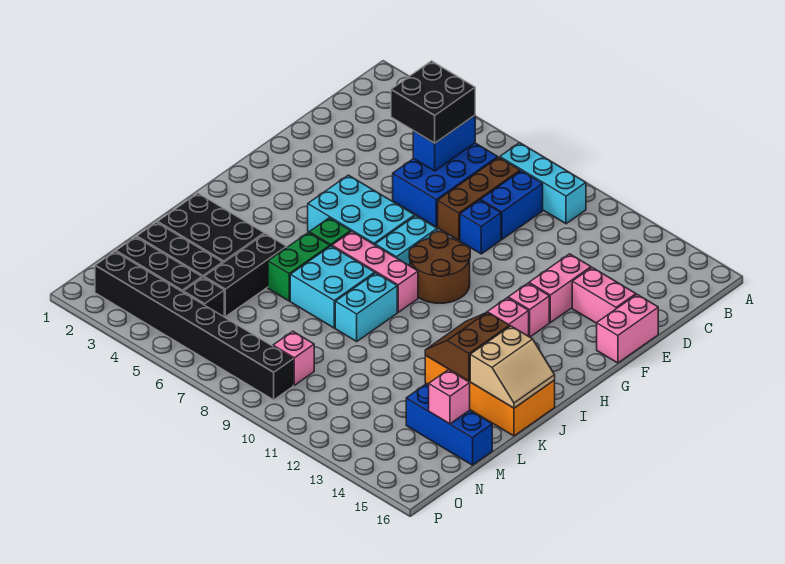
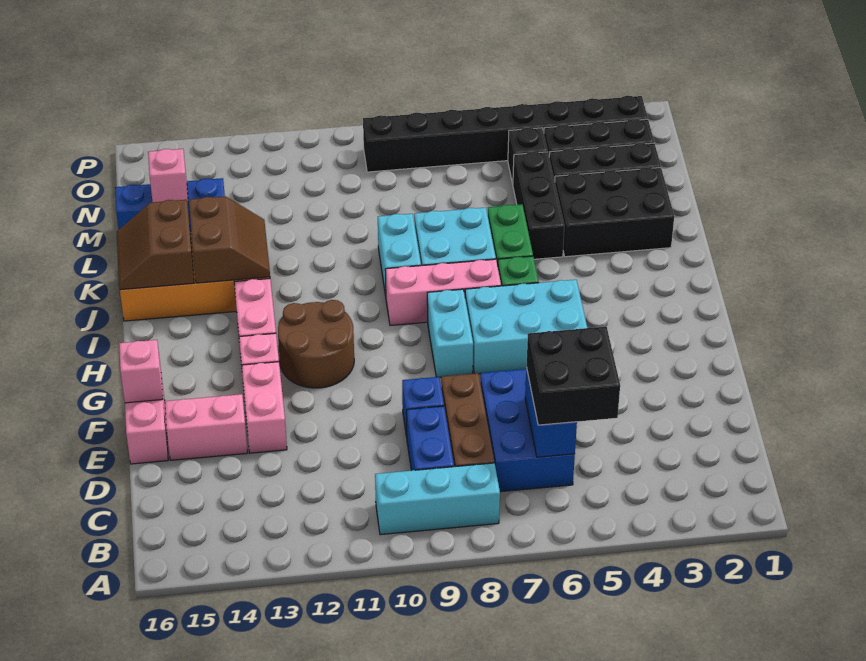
brown round brick G9:H10 level 1 -> brown round brick G11:H12 level 1
tan slope J15:K16 level 2 top 15 -> brown slope J15:K16 level 2 top 15
pink brick N9 level 1 -> pink brick F16 level 2

